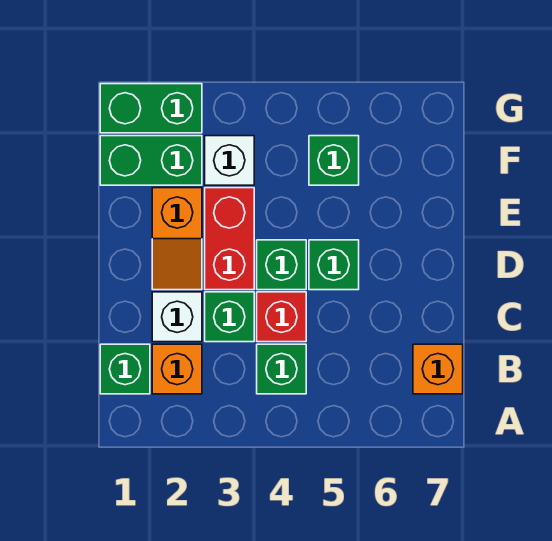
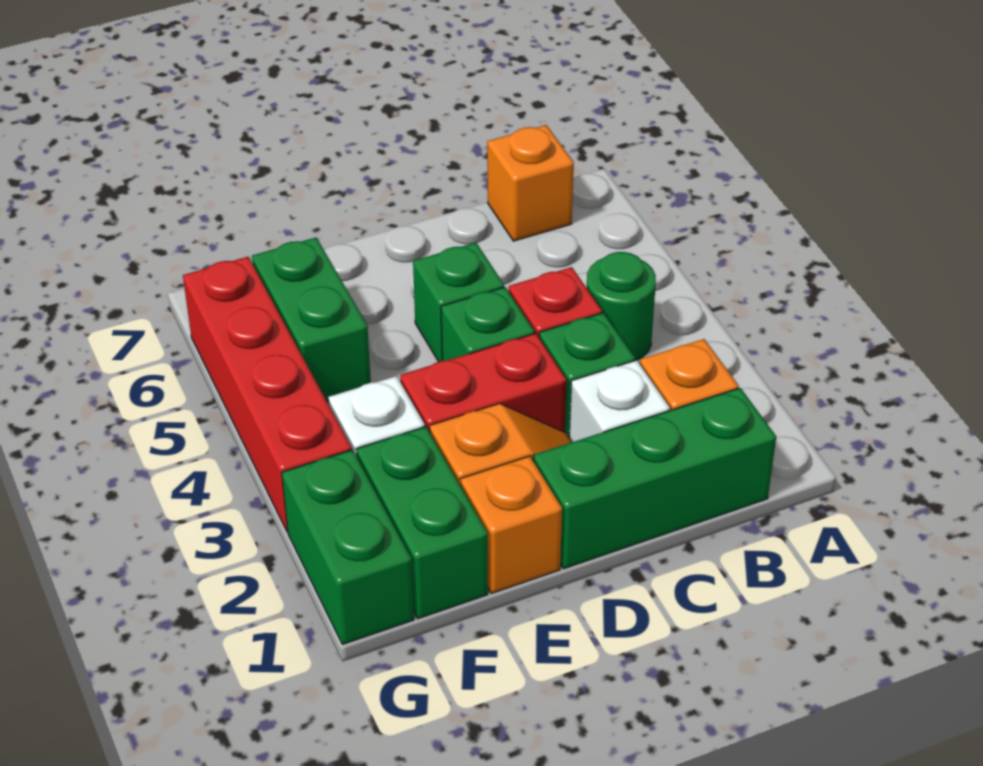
green brick B1 level 1 -> green brick B1:D1 level 1
green brick B4 level 1 -> green round brick B4 level 1
none -> orange brick E1 level 1
green brick F5 level 1 -> green brick F5:F6 level 1
none -> red brick G3:G6 level 1

